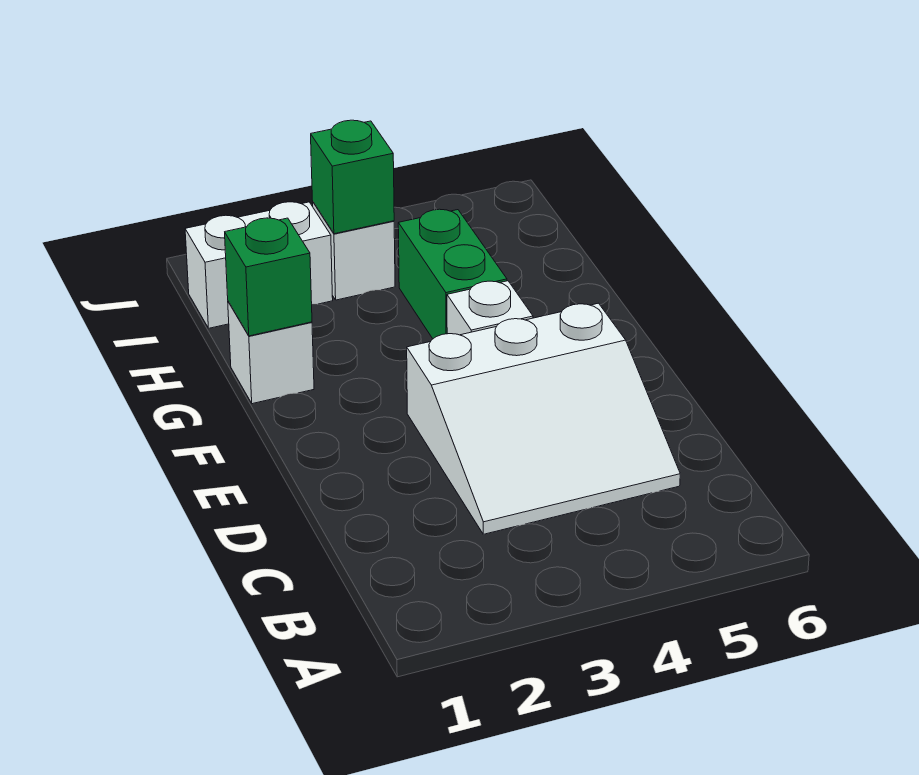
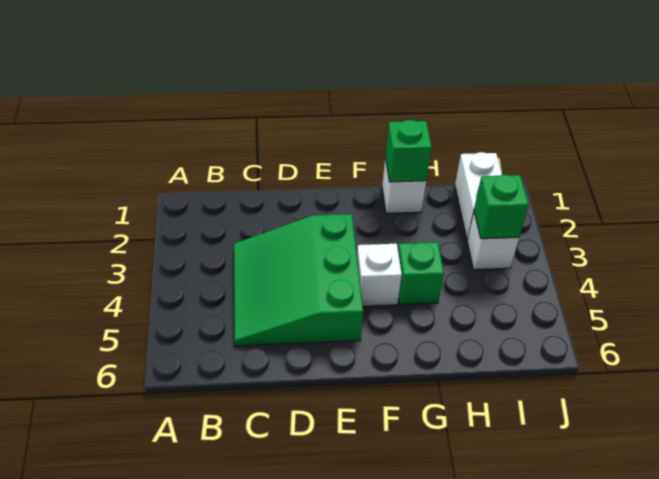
white slope C3:E5 level 1 top E -> green slope C3:E5 level 1 top E
green brick G4:H4 level 1 -> green brick G4 level 1

